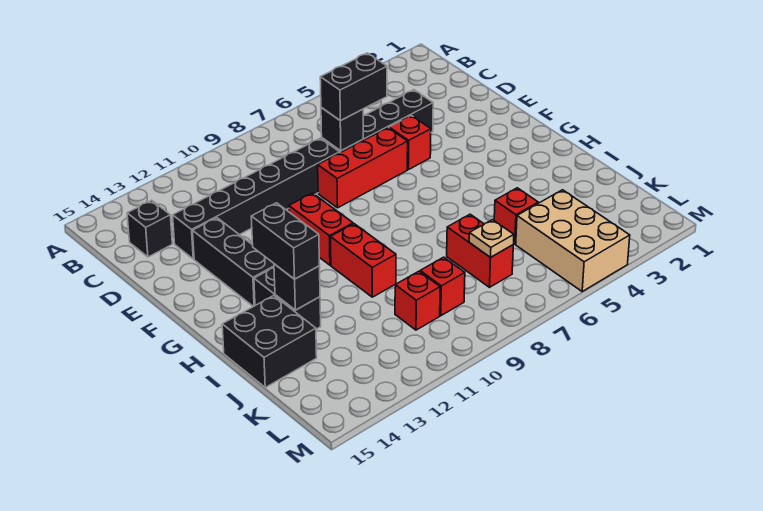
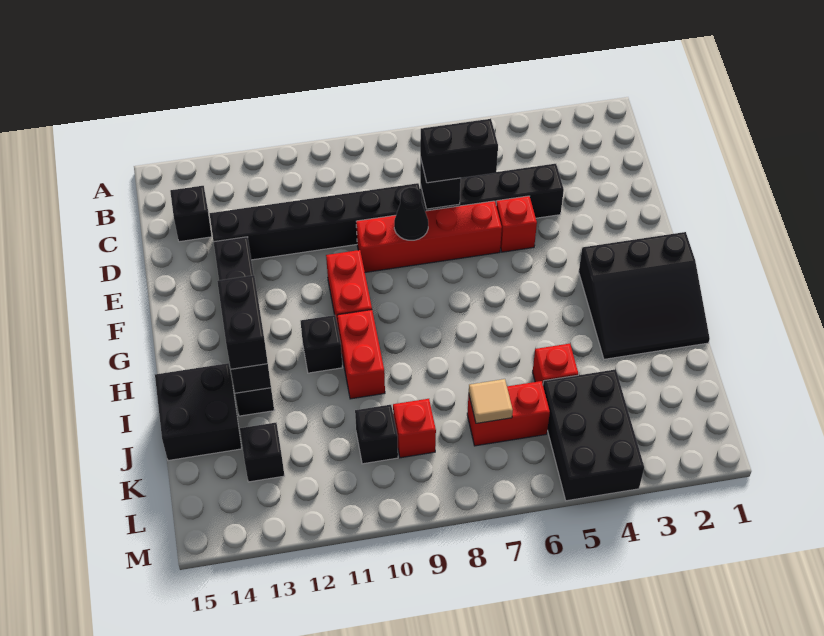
red brick E6:E8 level 1 -> red brick E6:E9 level 1
none -> black cone E8 level 2
none -> black slope G1:I3 level 1 top G
none -> black brick H11 level 1
red brick J7:K7 level 1 -> red brick K6:K7 level 1
tan brick K4:M5 level 1 -> black brick K4:M5 level 1
tan plate K7 level 2 -> tan tile K7 level 2
red brick K10 level 1 -> black brick K10 level 1
none -> black brick K13 level 1

